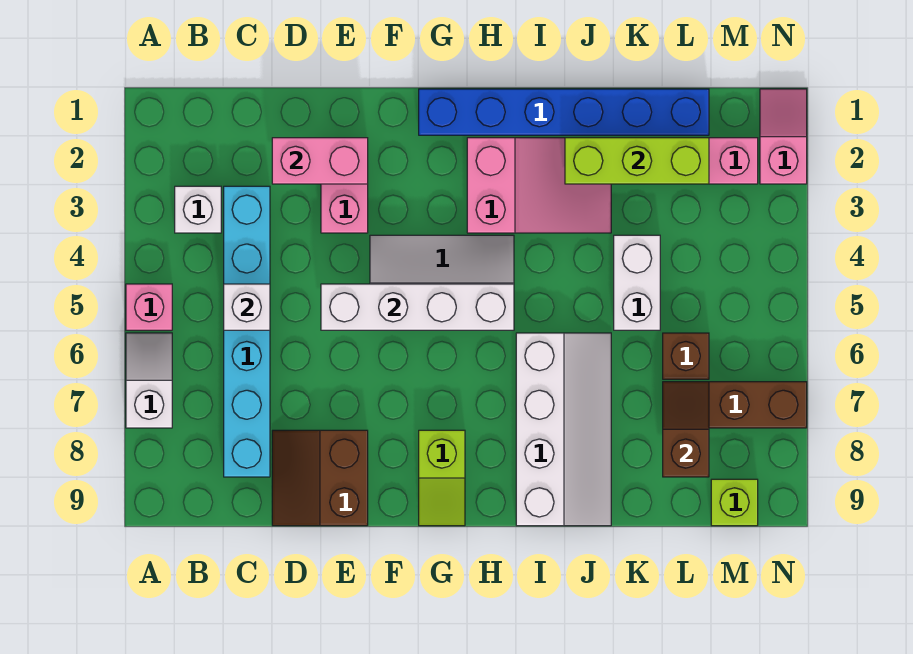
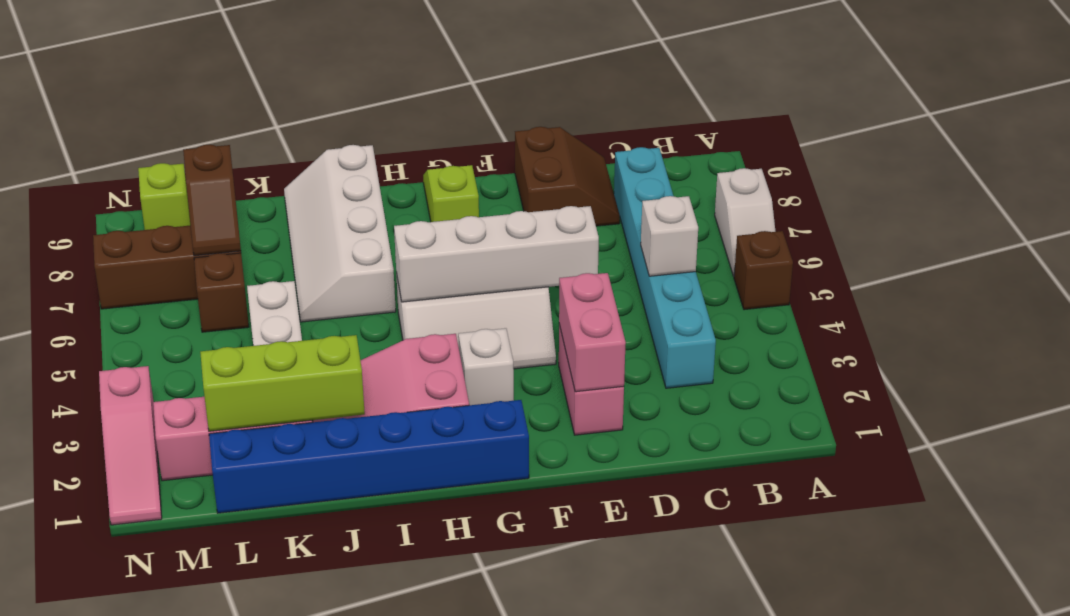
pink brick A5 level 1 -> brown brick A5 level 1
white brick B3 level 1 -> white brick G3 level 1
pink brick D2:E2 level 2 -> pink brick E2:E3 level 2
pink slope N1:N2 level 1 top 2 -> pink slope N1:N3 level 1 top 3

